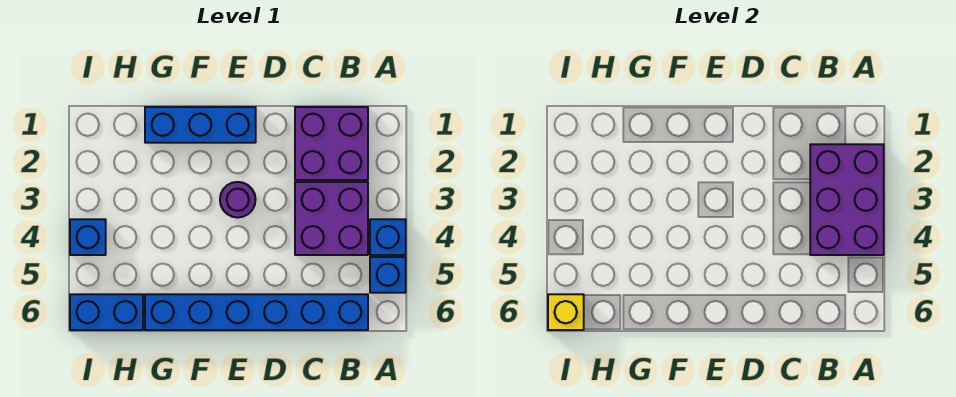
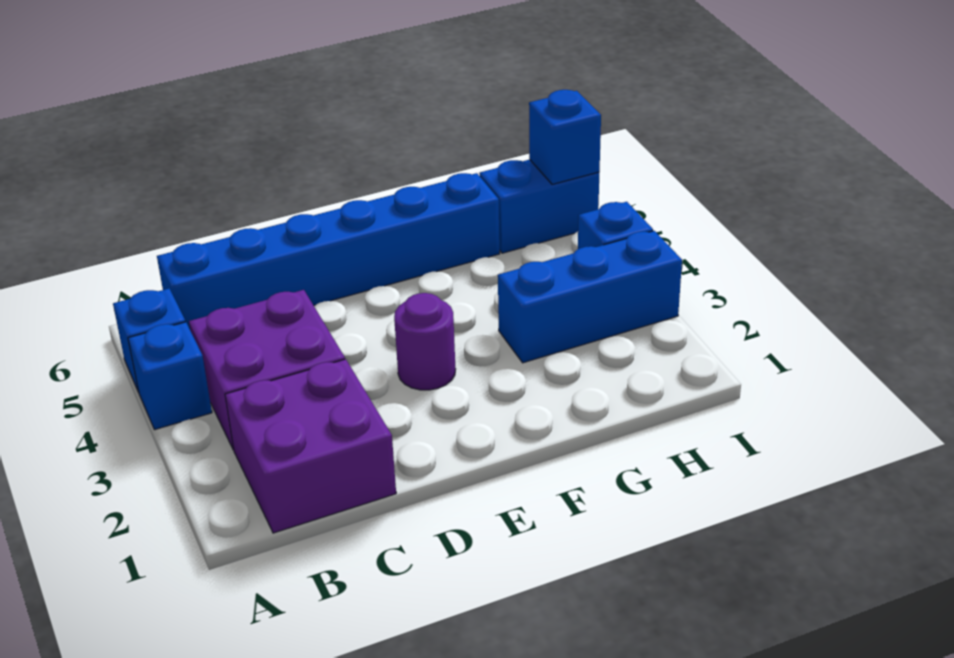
purple brick A2:B4 level 2 -> none
blue brick E1:G1 level 1 -> blue brick G3:I3 level 1
yellow brick I6 level 2 -> blue brick I6 level 2

